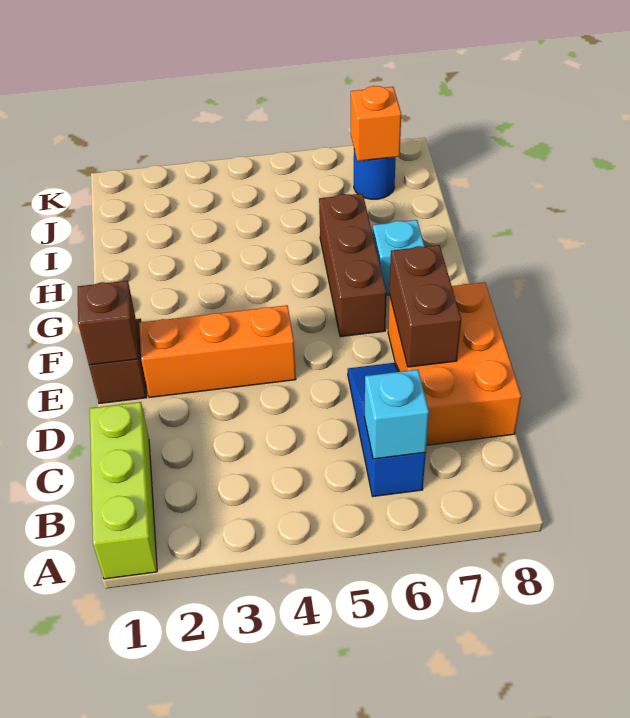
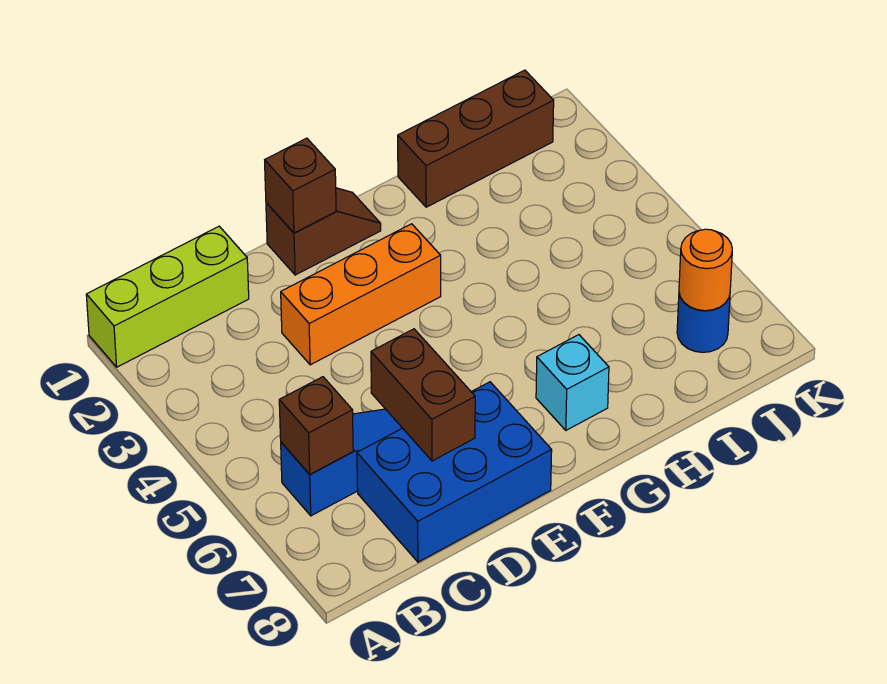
cyan brick B6 level 2 -> brown brick B6 level 2
orange brick C7:E8 level 1 -> blue brick C7:E8 level 1
brown brick D7:E7 level 2 -> brown brick D6:D7 level 2
orange brick E2:E4 level 1 -> orange brick D3:F3 level 1
brown brick F6:H6 level 1 -> brown brick H1:J1 level 1
orange brick J7 level 2 -> orange round brick J7 level 2

